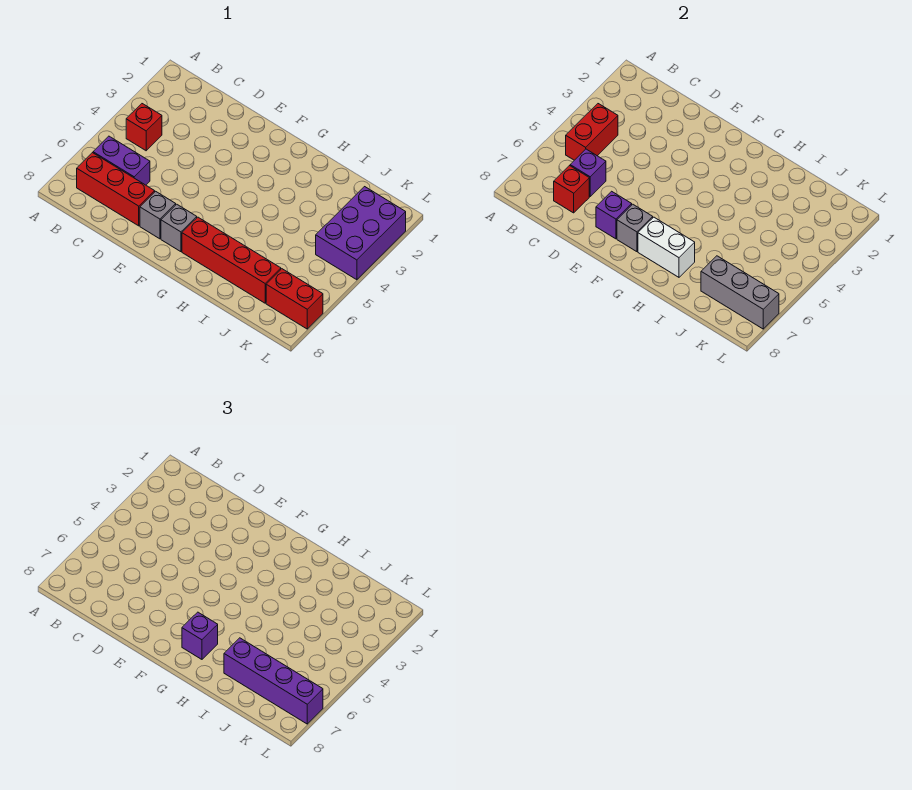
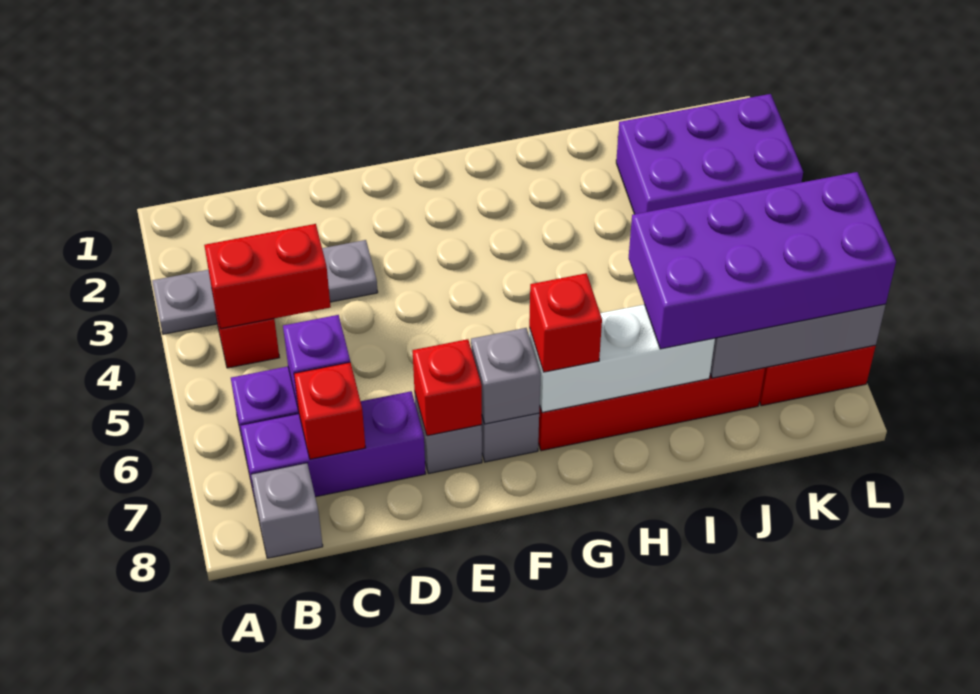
none -> grey plate A3:D3 level 1
red brick B4:B5 level 2 -> red brick B4:C4 level 2
red brick B7:D7 level 1 -> purple brick B7:D7 level 1
none -> grey brick B8 level 1
purple brick E7 level 2 -> red brick E7 level 2
white brick G7:H7 level 2 -> white brick G7:I7 level 2
purple brick G7 level 3 -> red brick G7 level 3
purple brick I7:L7 level 3 -> purple brick I6:L7 level 3
purple brick K2:L4 level 1 -> purple brick J2:L3 level 1

